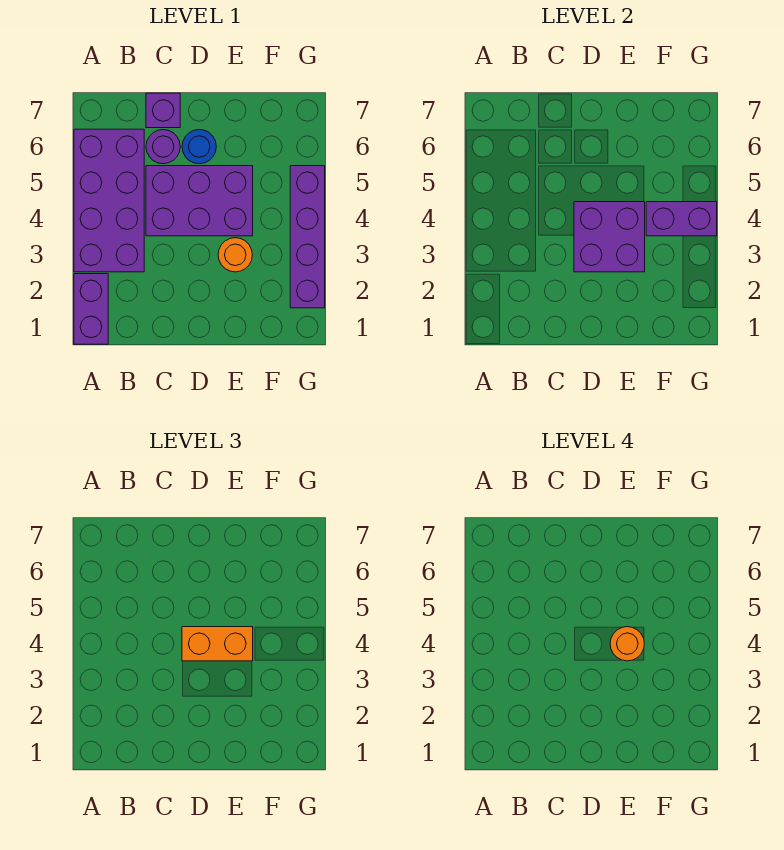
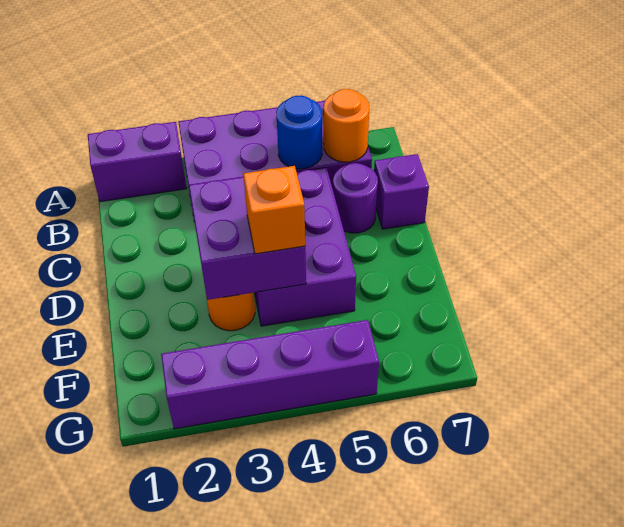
orange brick D4:E4 level 3 -> orange brick E4 level 3
blue round brick D6 level 1 -> blue round brick B5 level 2
orange round brick E4 level 4 -> orange round brick B6 level 2
purple brick F4:G4 level 2 -> none

